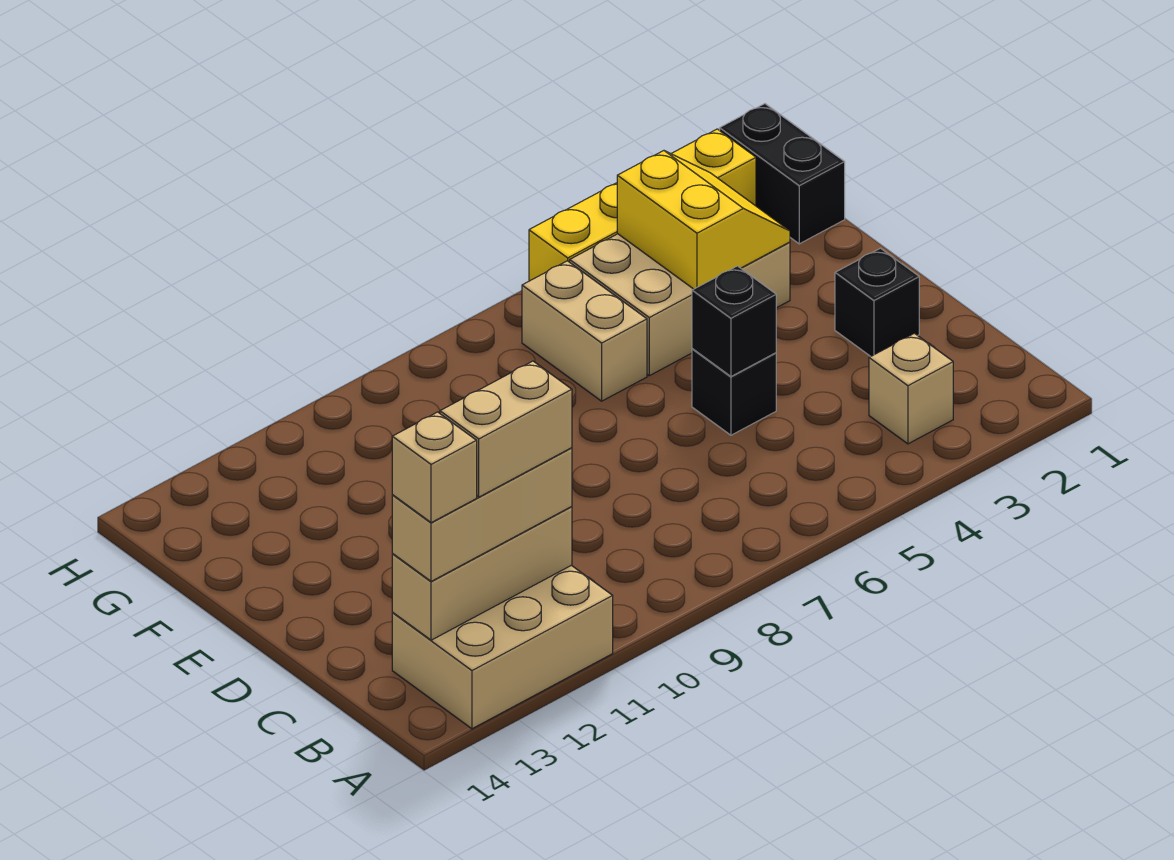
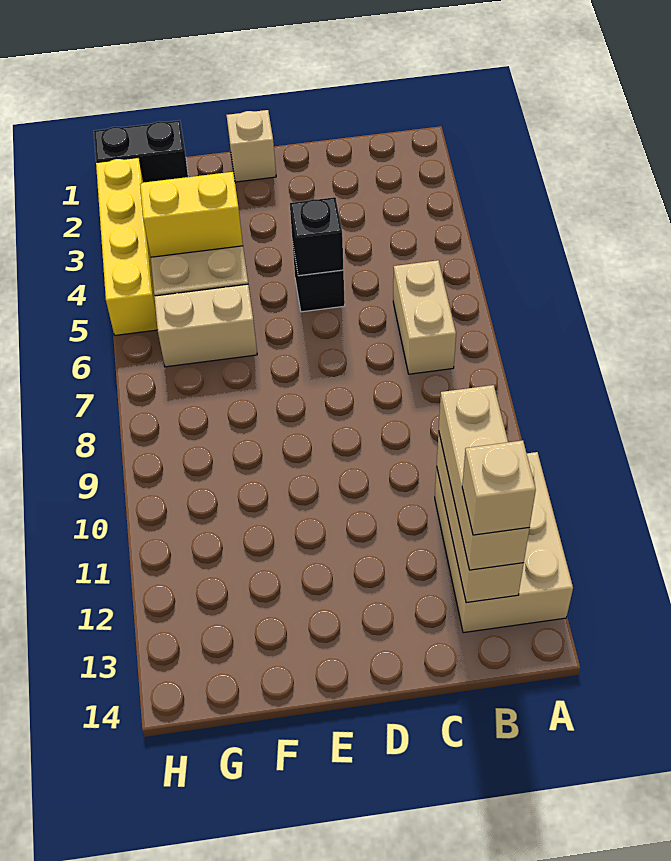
tan brick B3 level 1 -> tan brick E1 level 1
tan brick B11:B12 level 4 -> tan brick B6:B7 level 1
black brick D2 level 1 -> none

